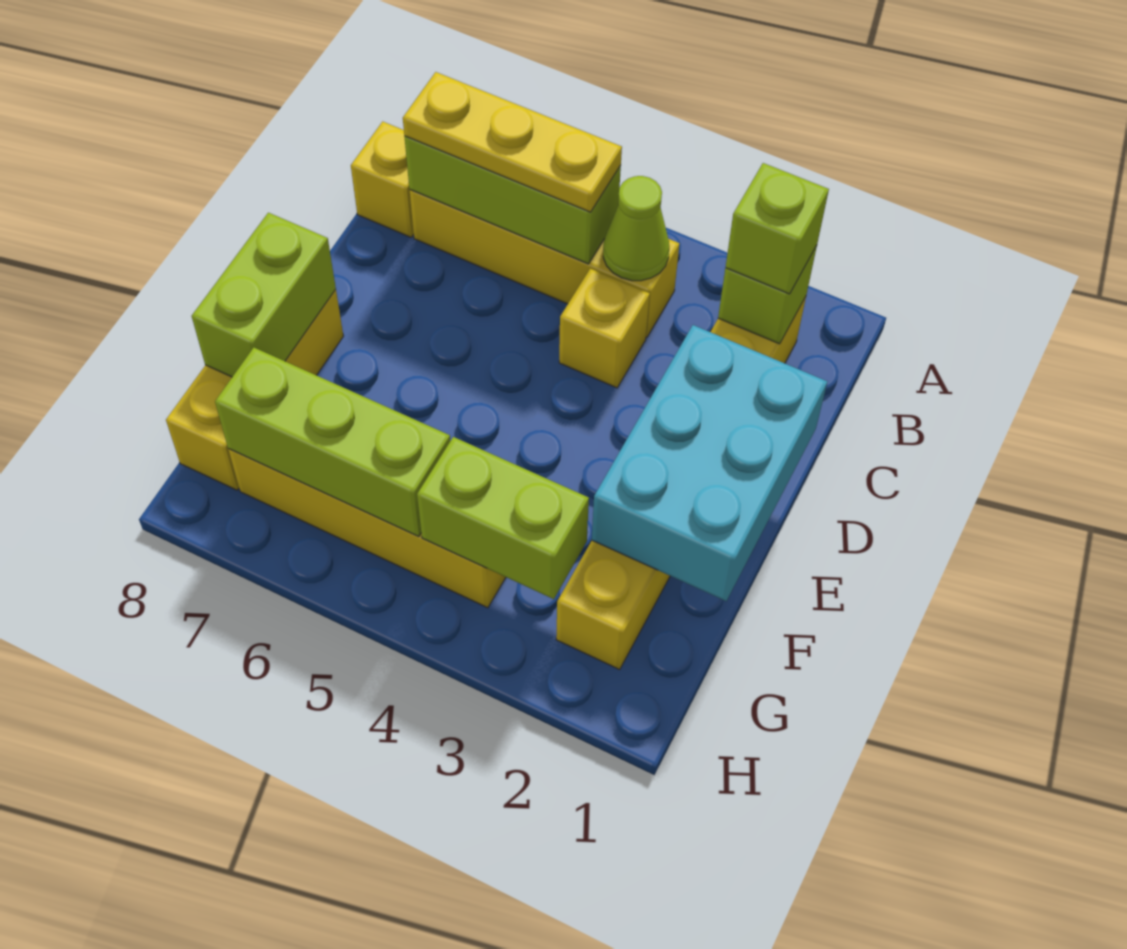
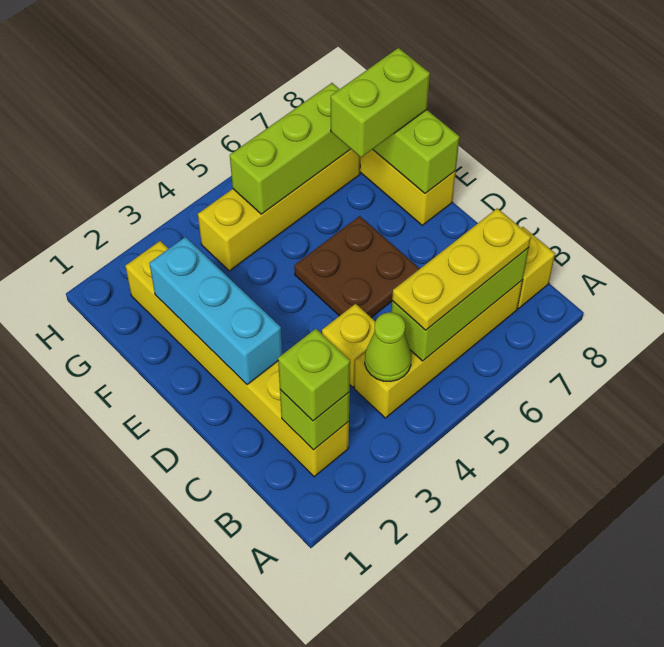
cyan brick D1:F2 level 2 -> cyan brick D2:F2 level 2
none -> brown plate D5:E6 level 1
lime brick G3:G4 level 2 -> lime brick F7:F8 level 3

